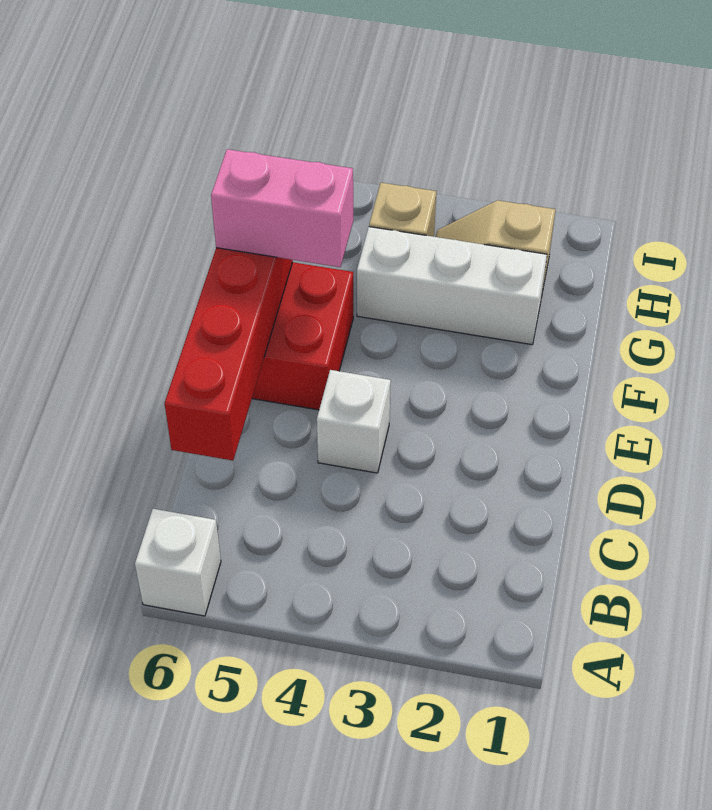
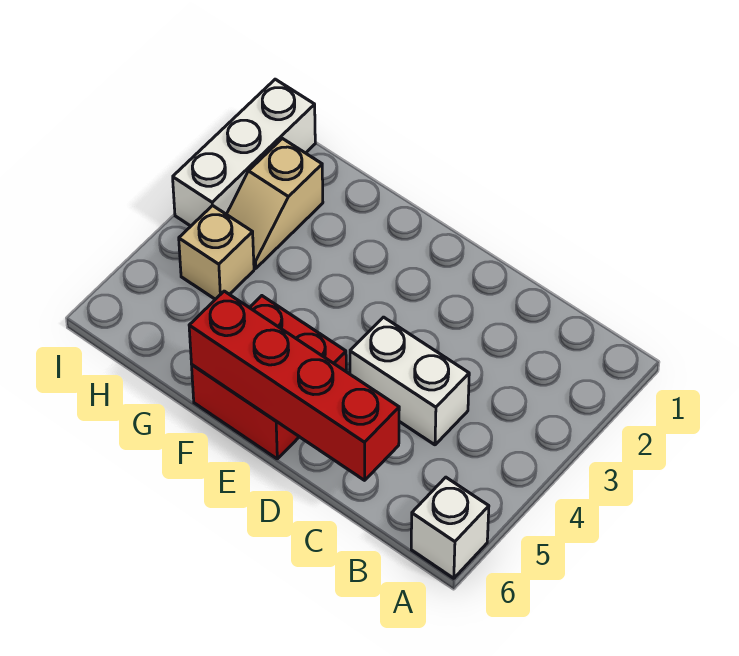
white brick D4 level 1 -> white brick C4:D4 level 1
pink brick F5:F6 level 3 -> none
white brick G2:G4 level 1 -> white brick I1:I3 level 1

